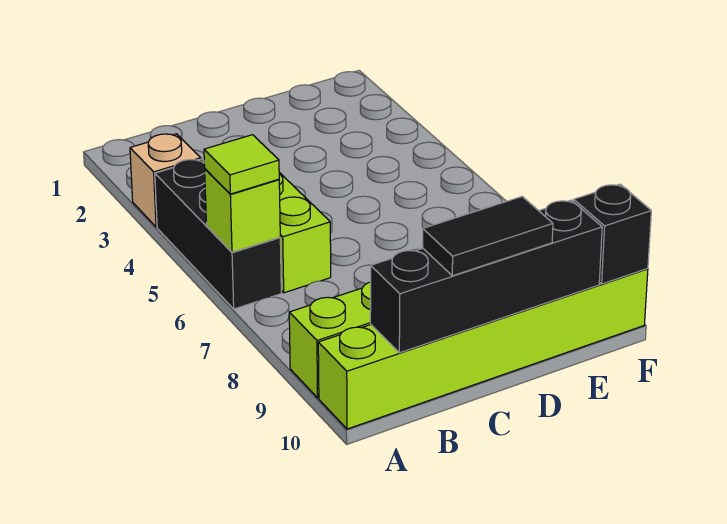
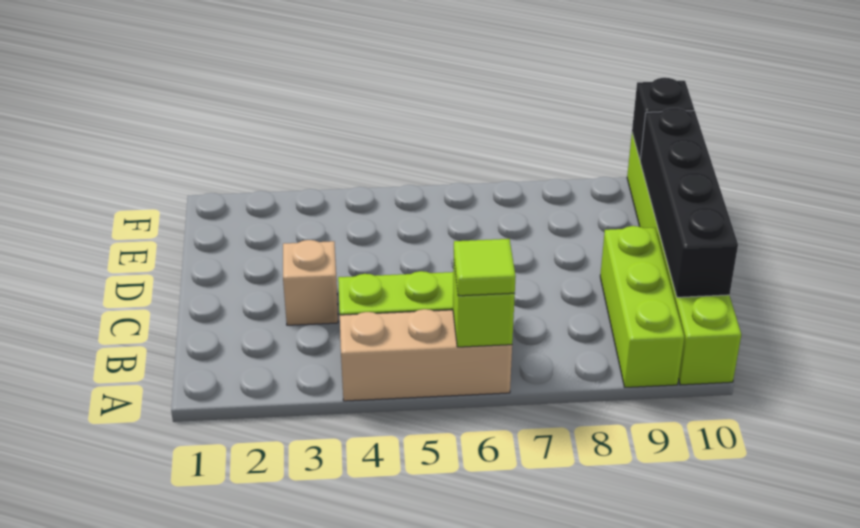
tan brick A3 level 1 -> tan brick C3 level 1
black brick A4:A6 level 1 -> tan brick A4:A6 level 1
black tile C10:D10 level 3 -> none

